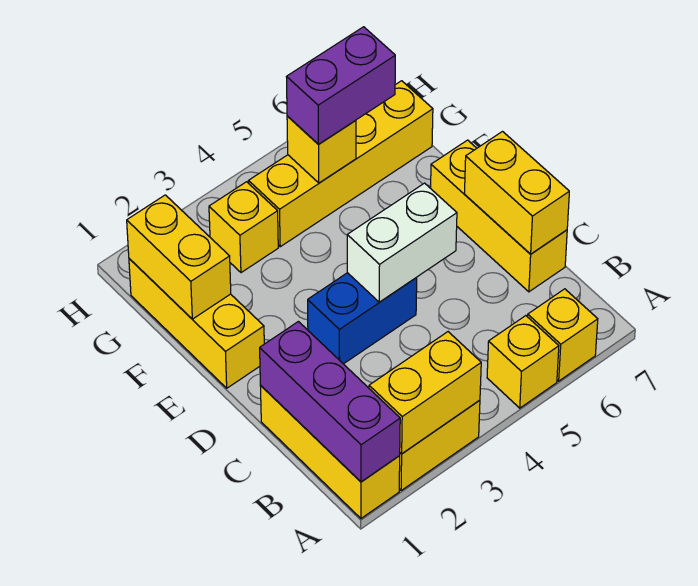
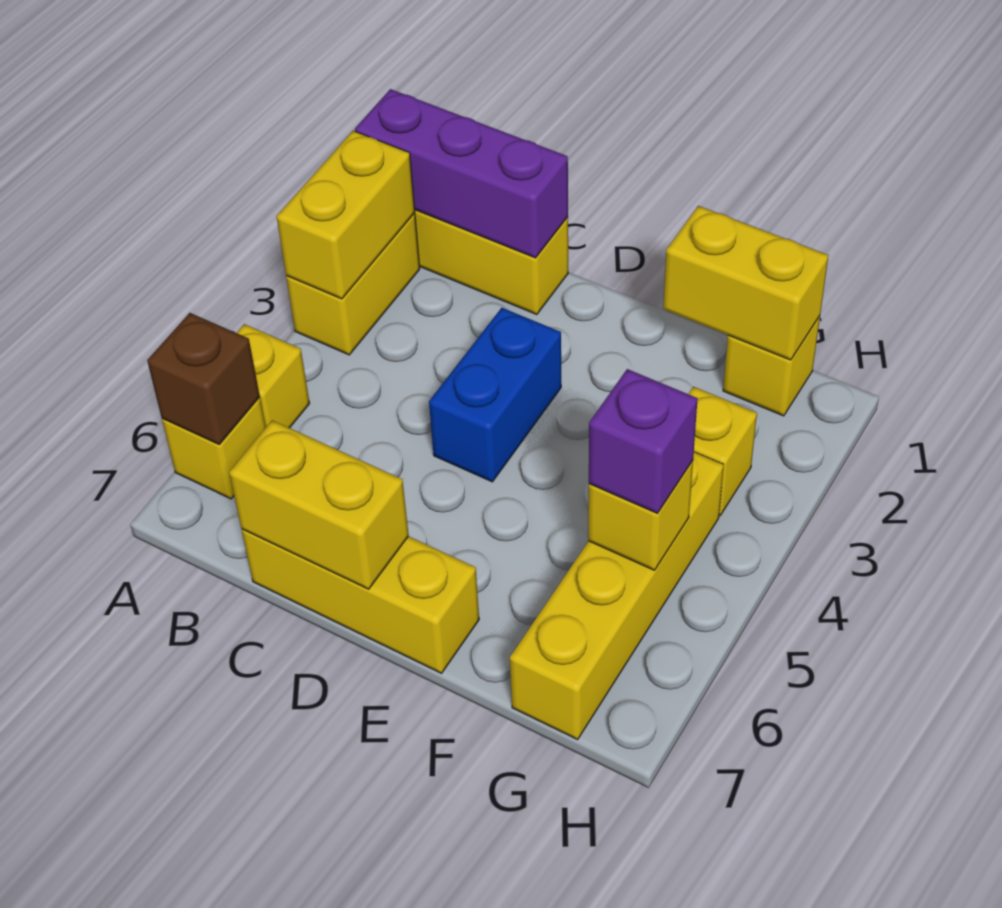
none -> brown brick A6 level 2
white brick D4:D5 level 2 -> none
yellow brick E1:G1 level 1 -> yellow brick G1 level 1
purple brick G5:G6 level 3 -> purple brick G5 level 3

